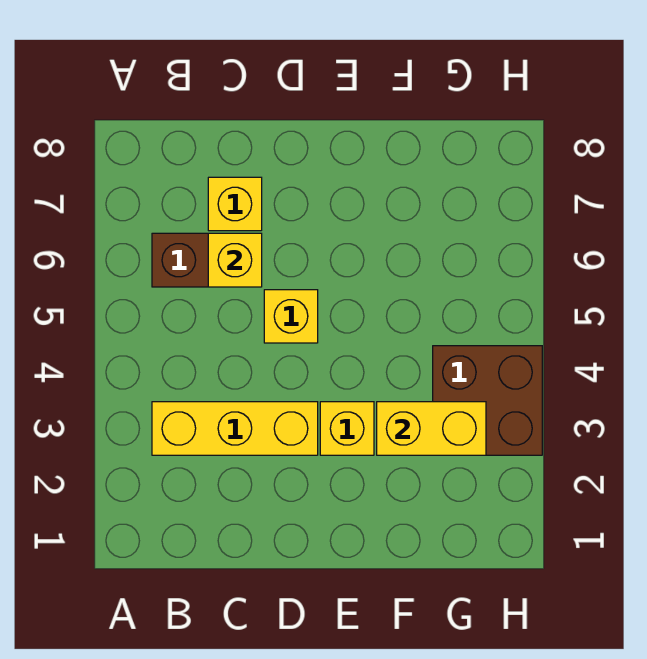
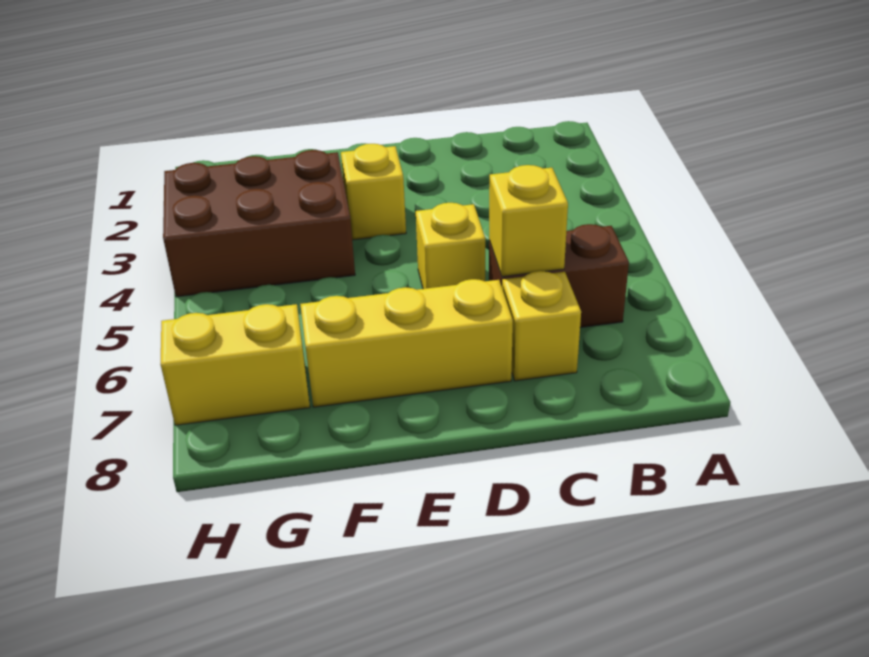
yellow brick B3:D3 level 1 -> yellow brick D7:F7 level 1
yellow brick F3:G3 level 2 -> yellow brick G7:H7 level 1
brown brick G3:H4 level 1 -> brown brick F3:H4 level 1

